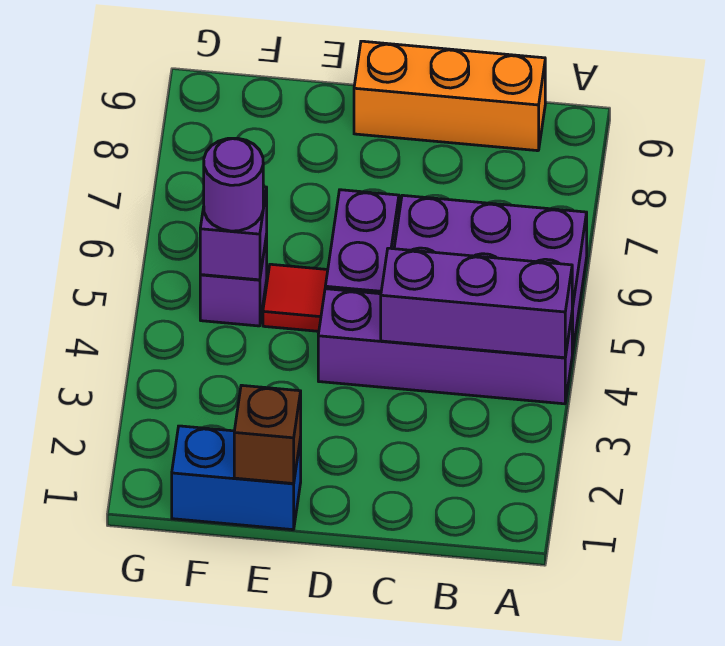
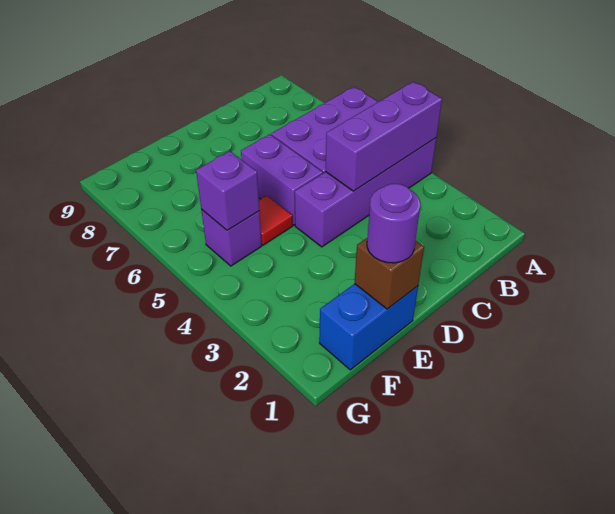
orange brick B9:D9 level 1 -> none
purple round brick F5 level 3 -> purple round brick E1 level 3

